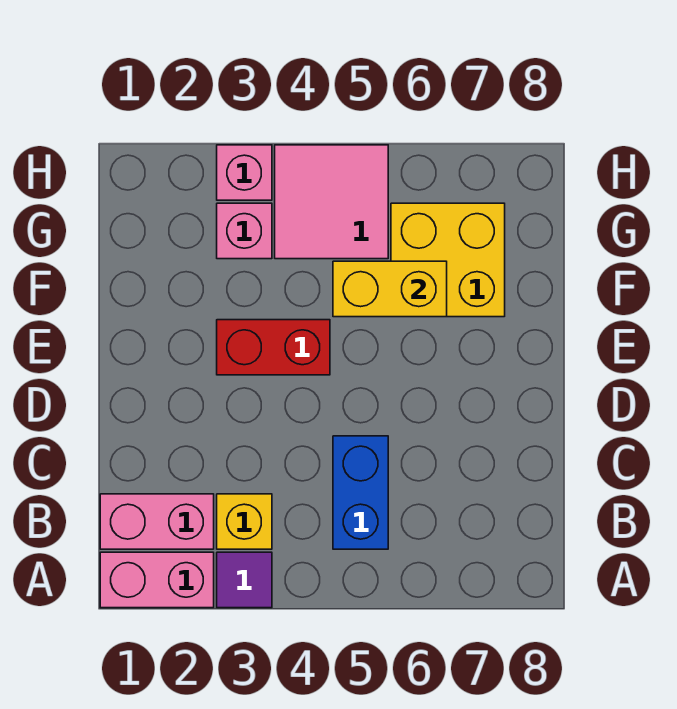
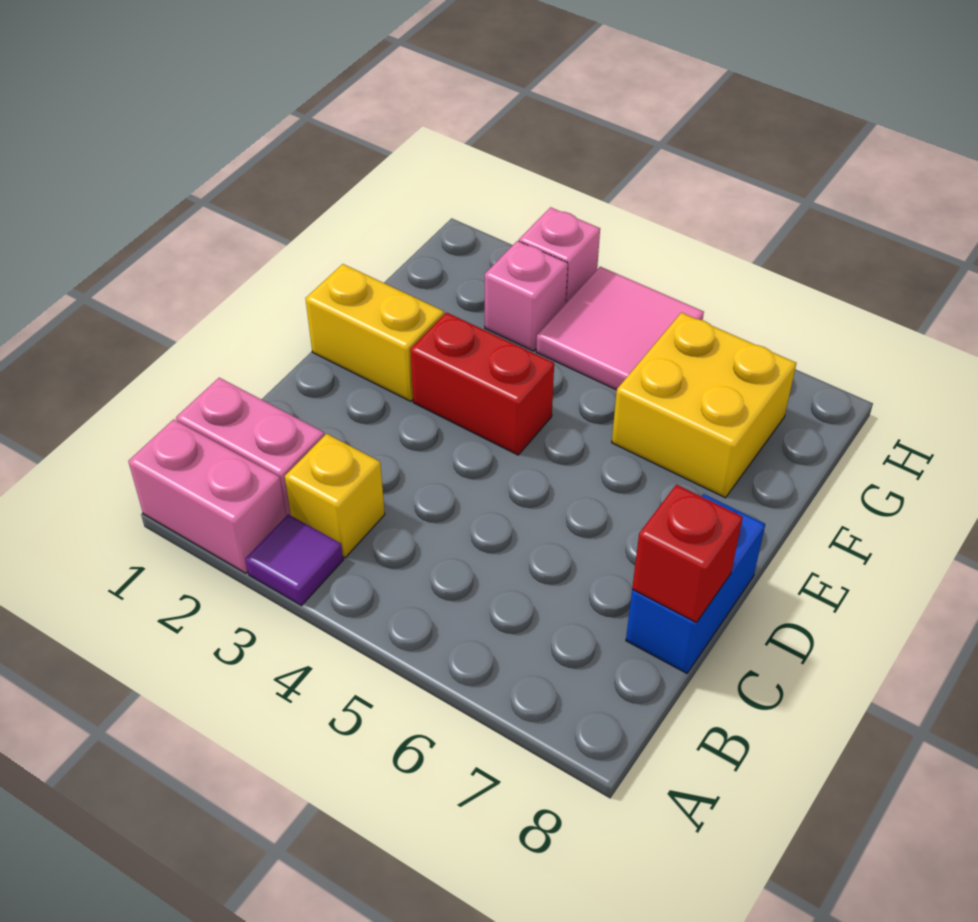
blue brick B5:C5 level 1 -> blue brick C8:D8 level 1
none -> red brick C8 level 2
yellow brick F5:F6 level 2 -> yellow brick E1:E2 level 1

